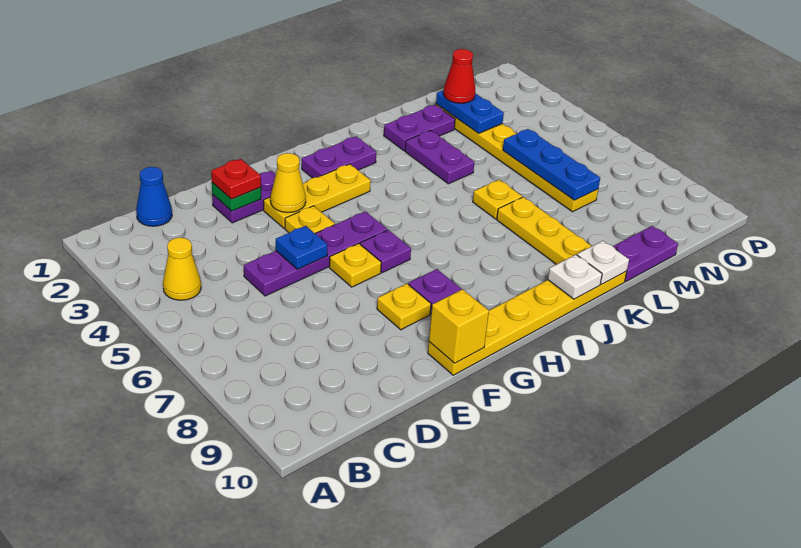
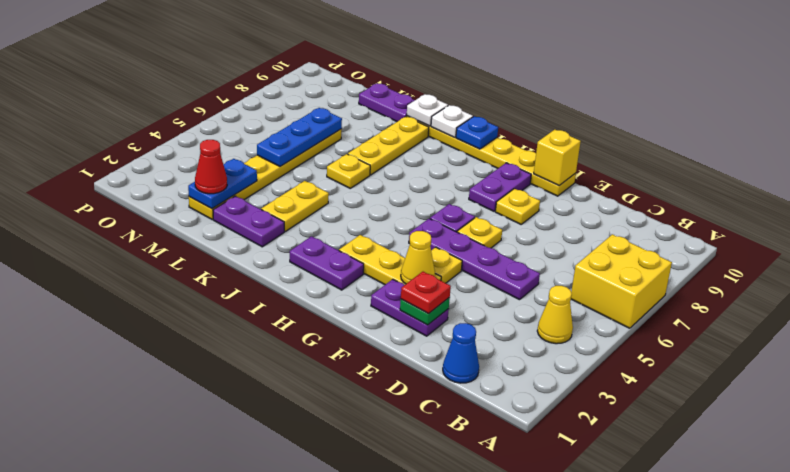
none -> yellow brick A6:B7 level 1
blue plate E5 level 2 -> blue plate I10 level 2
purple plate K3:K4 level 1 -> yellow plate K3:K4 level 1

